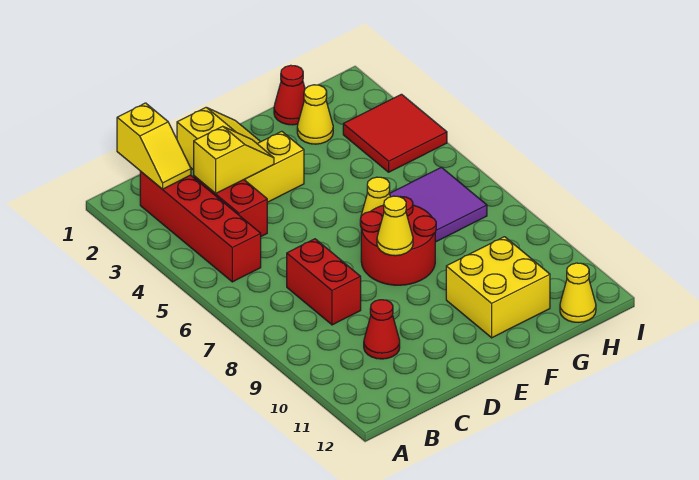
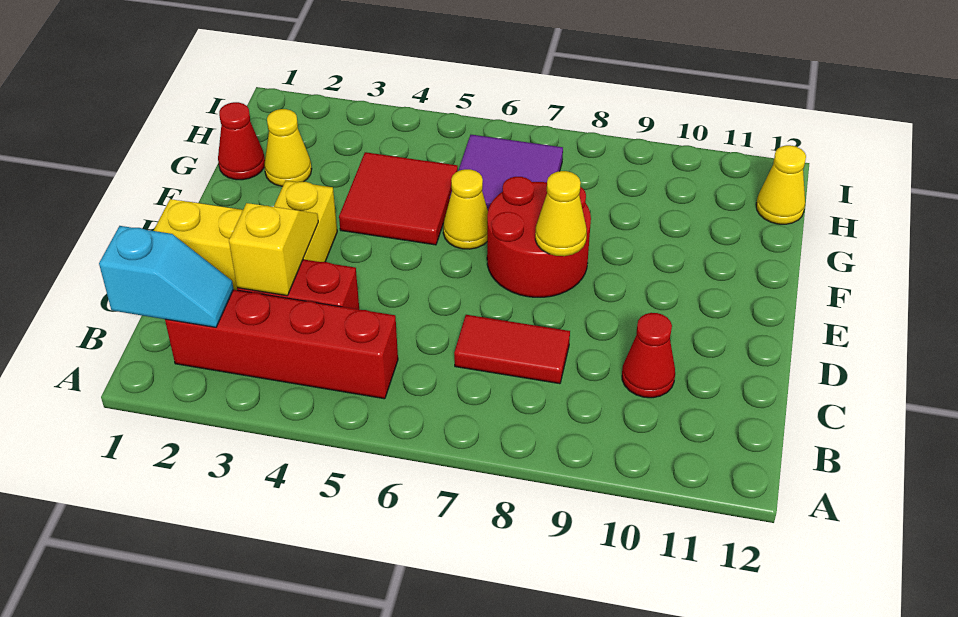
yellow slope B1:B2 level 2 top 1 -> cyan slope B1:B2 level 2 top 1
red brick C7:C8 level 1 -> red tile C7:C8 level 1
yellow brick F10:G11 level 1 -> none
red tile H3:I4 level 1 -> red tile F4:G5 level 1

